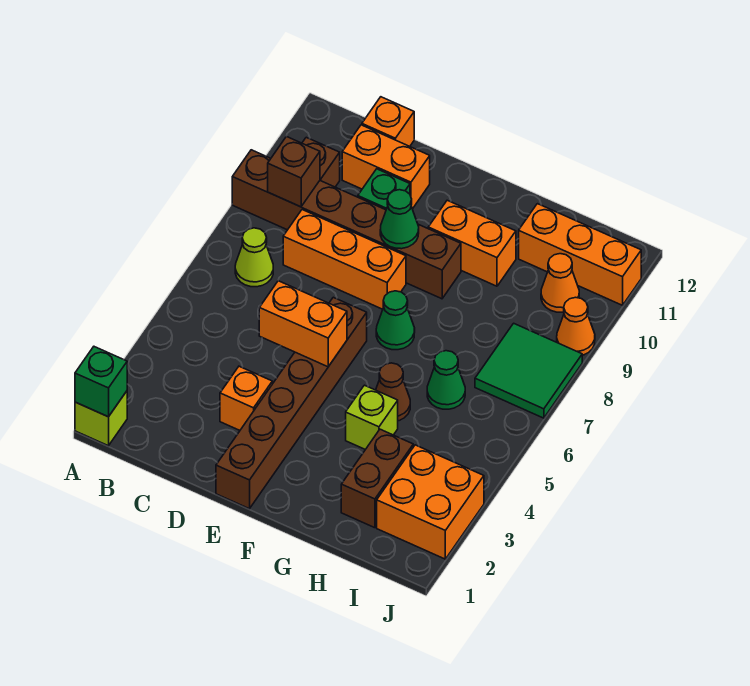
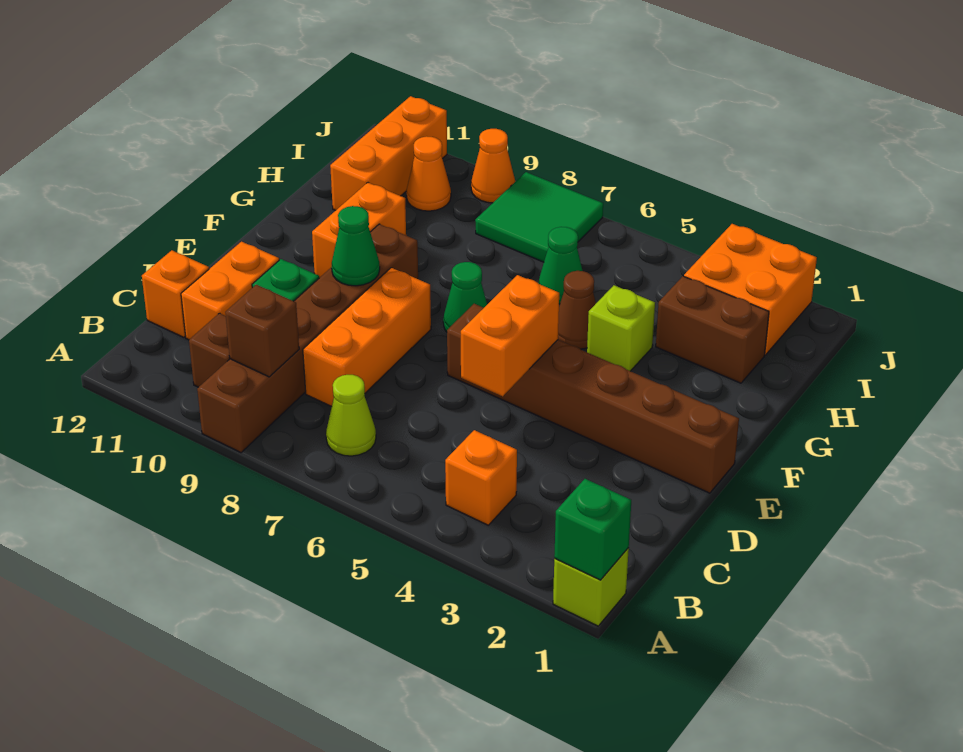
orange brick D3 level 1 -> orange brick B4 level 1

